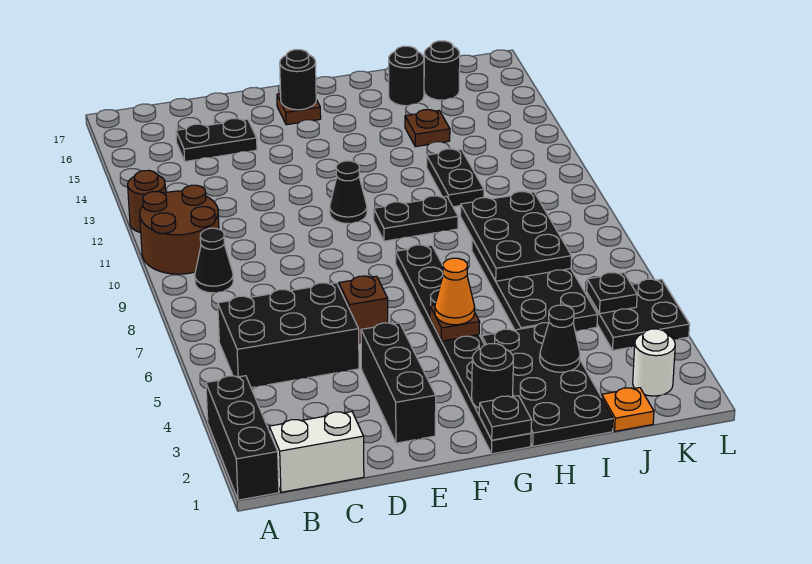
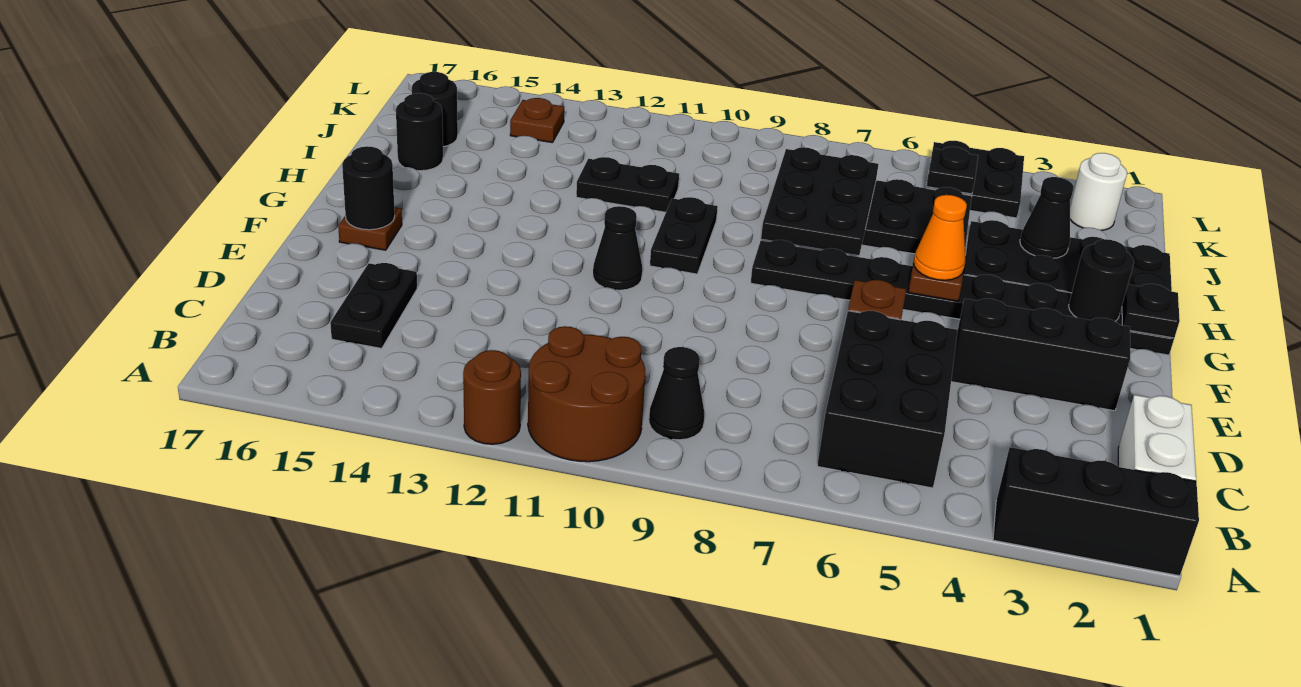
black plate I7:J9 level 2 -> black plate H7:J8 level 2
brown plate I14 level 1 -> brown plate K14 level 1
orange plate J1 level 1 -> none

